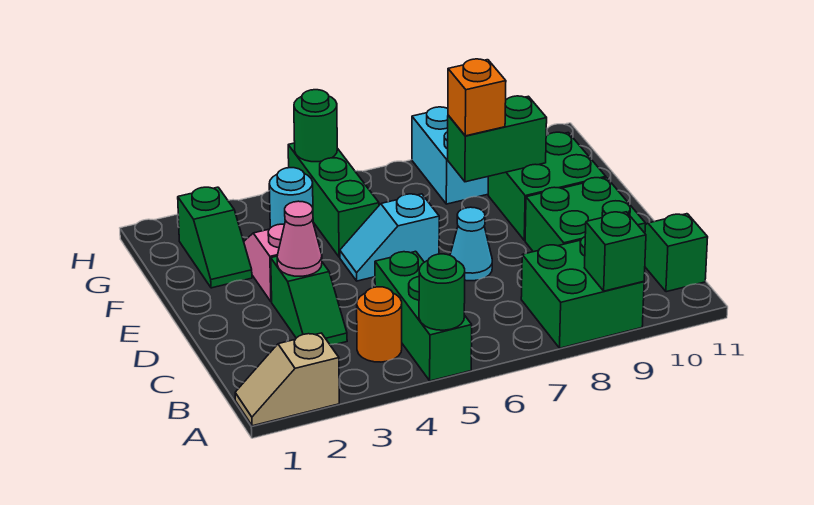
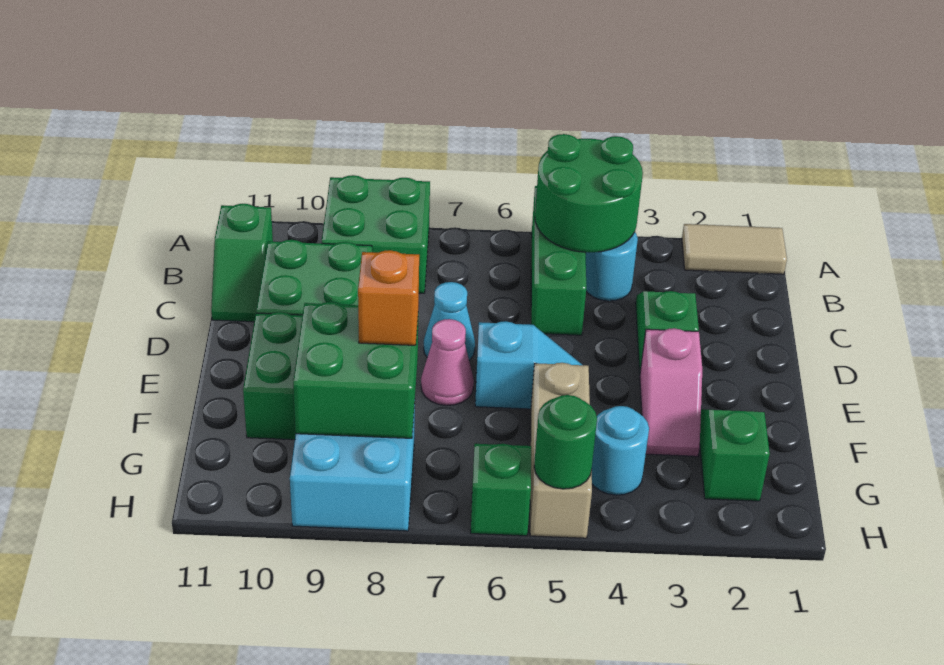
tan slope A1:A2 level 1 top 2 -> tan tile A1:A2 level 1
green round brick A5 level 2 -> green round brick A4:B5 level 2
green brick A9 level 2 -> green brick H6 level 1
orange round brick B4 level 1 -> cyan round brick B4 level 1
pink cone D3 level 2 -> pink cone E7 level 1
green brick F5:H5 level 1 -> tan brick F5:H5 level 1
green brick F8:F9 level 2 -> green brick F8:G9 level 2

